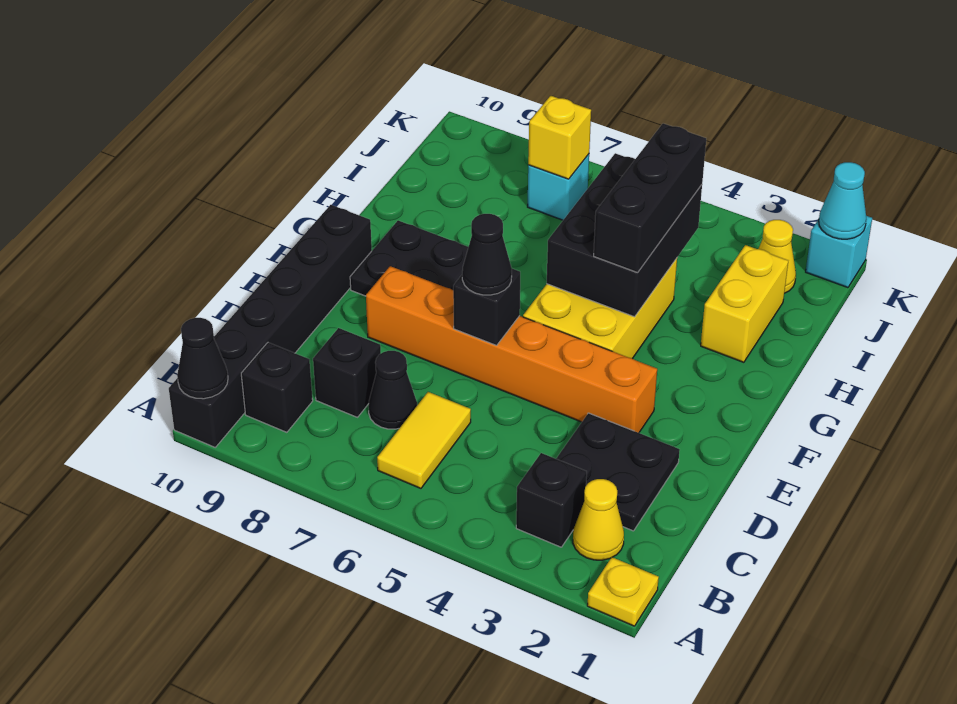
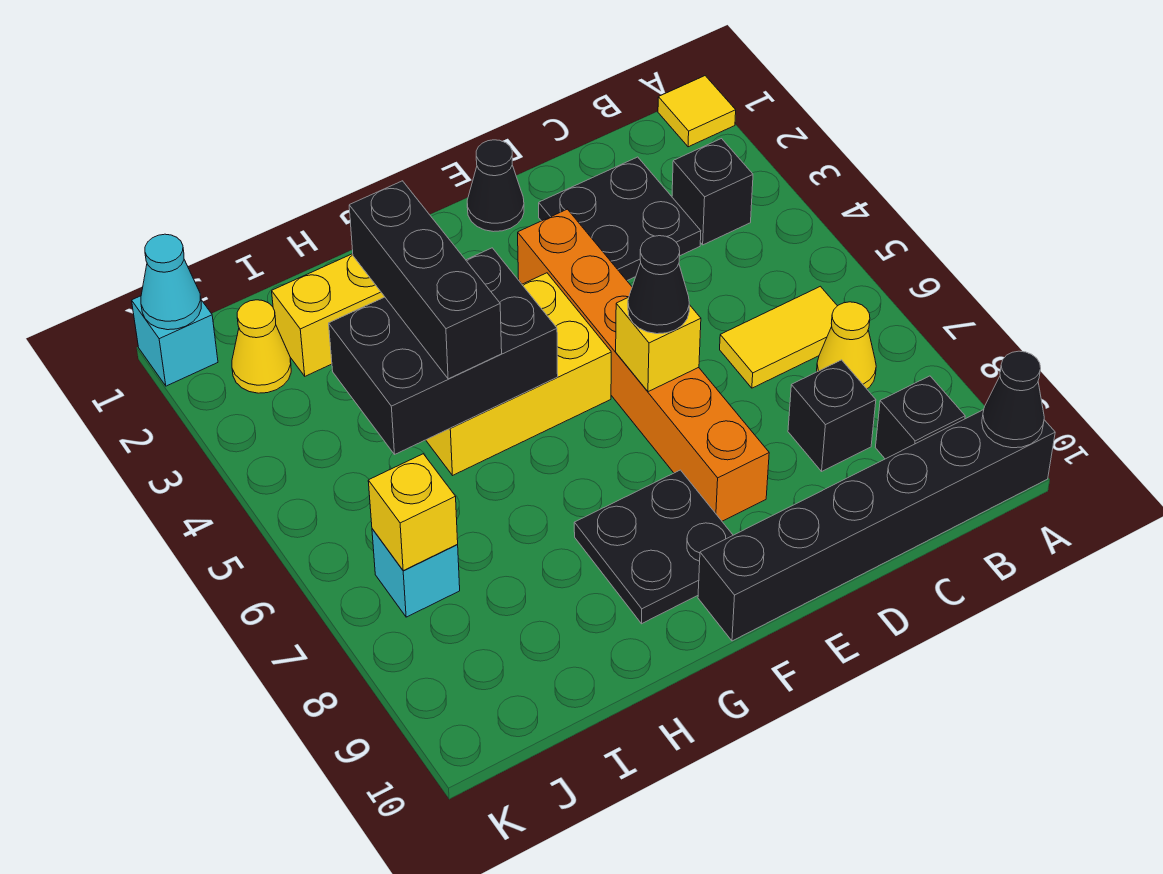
yellow plate A1 level 1 -> yellow tile A1 level 1
yellow cone B2 level 1 -> yellow cone B7 level 1
black cone C7 level 1 -> black cone E1 level 1
black brick E6 level 2 -> yellow brick E6 level 2
black brick G4:I4 level 3 -> black brick H3:H5 level 3

